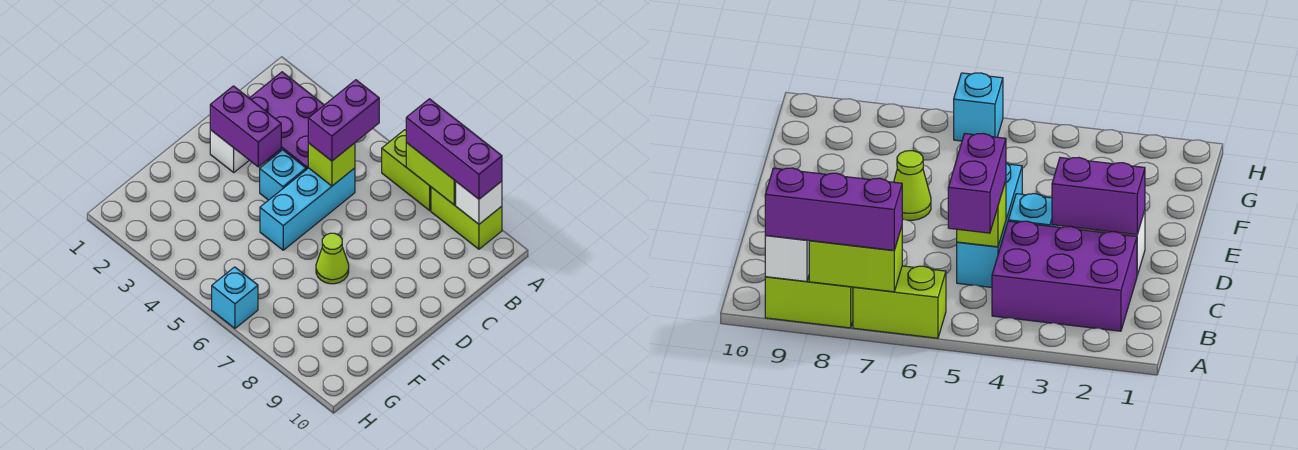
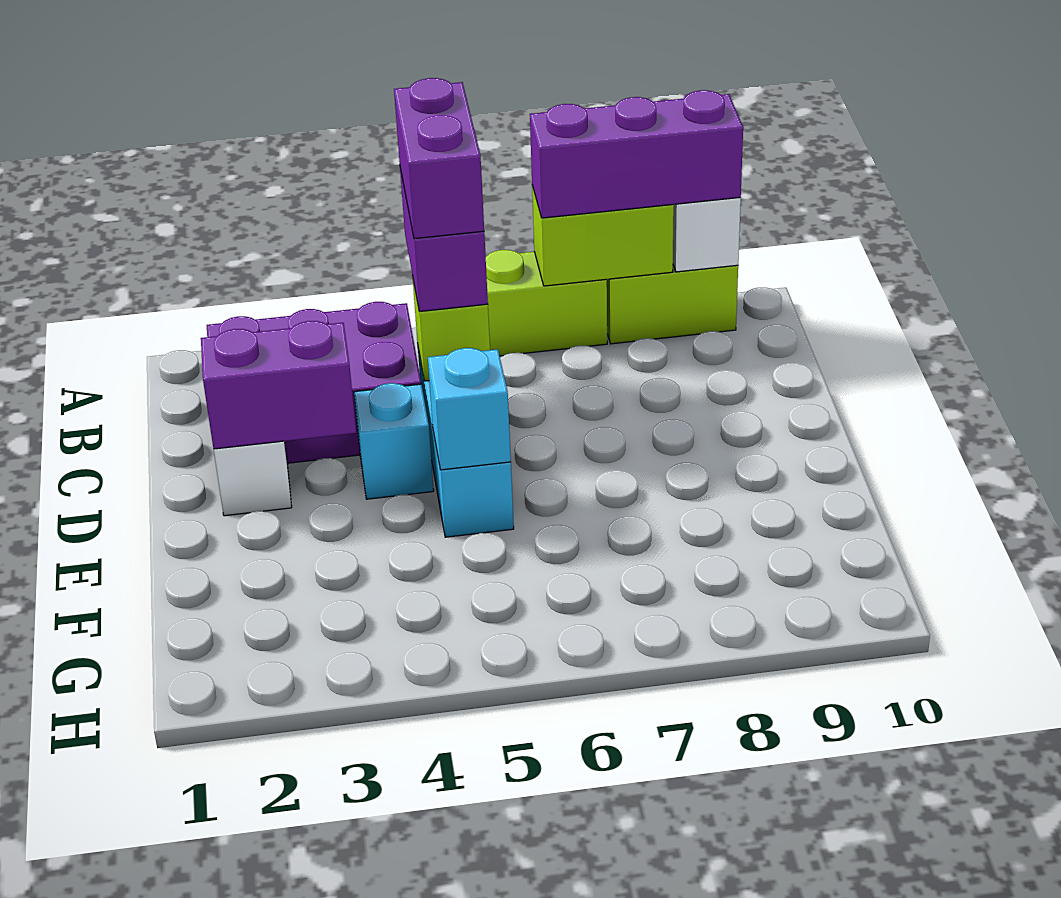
none -> purple brick B5:C5 level 4
lime cone E7 level 1 -> none
cyan brick H6 level 1 -> cyan brick E5 level 2

